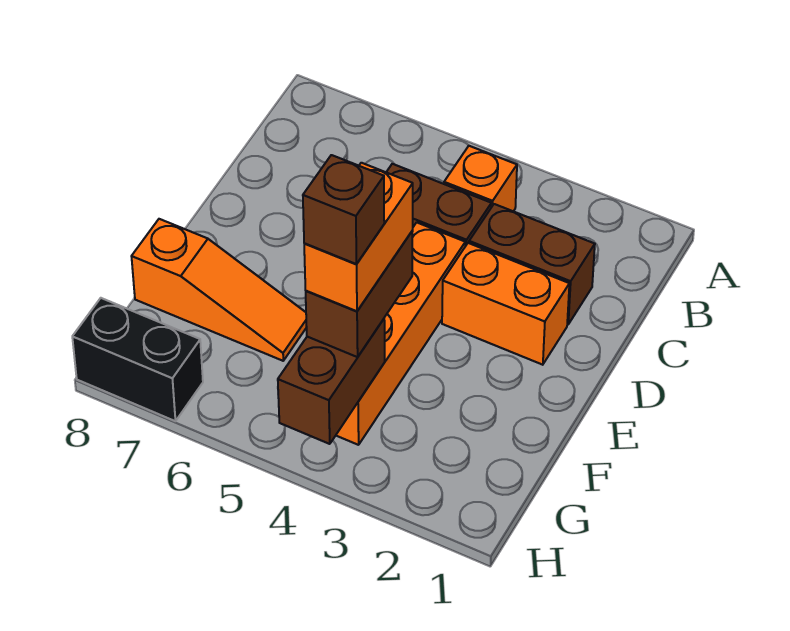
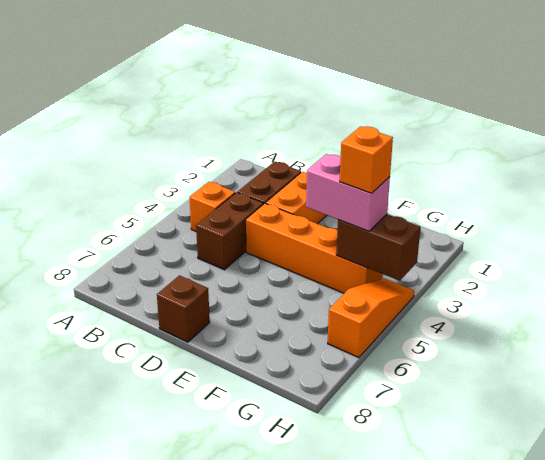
brown brick F4:G4 level 3 -> pink brick F4:G4 level 3
orange brick F4:G4 level 4 -> orange brick G4 level 4
orange slope F6:F8 level 1 top 8 -> orange slope H4:H6 level 1 top 6
brown brick G4 level 5 -> brown brick D8 level 1
black brick H7:H8 level 1 -> none

